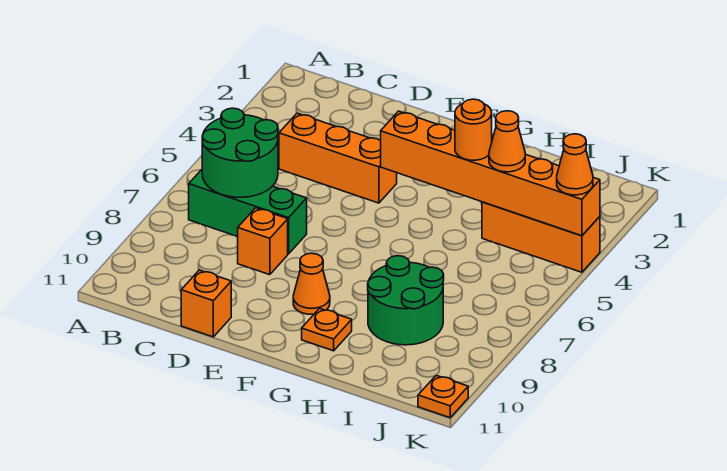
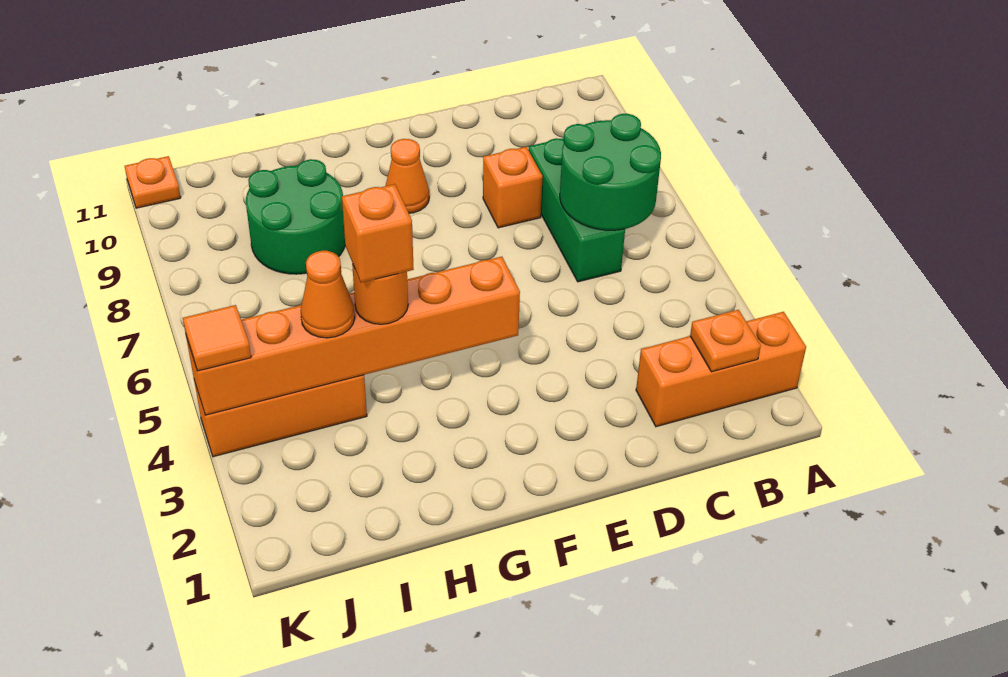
green brick B7:D7 level 1 -> green brick C6:C8 level 1
orange brick C4:E4 level 1 -> orange brick A2:C2 level 1
orange brick D11 level 1 -> orange brick H4 level 4
orange plate G10 level 1 -> orange plate B2 level 2
orange cone K4 level 3 -> orange tile K4 level 3

